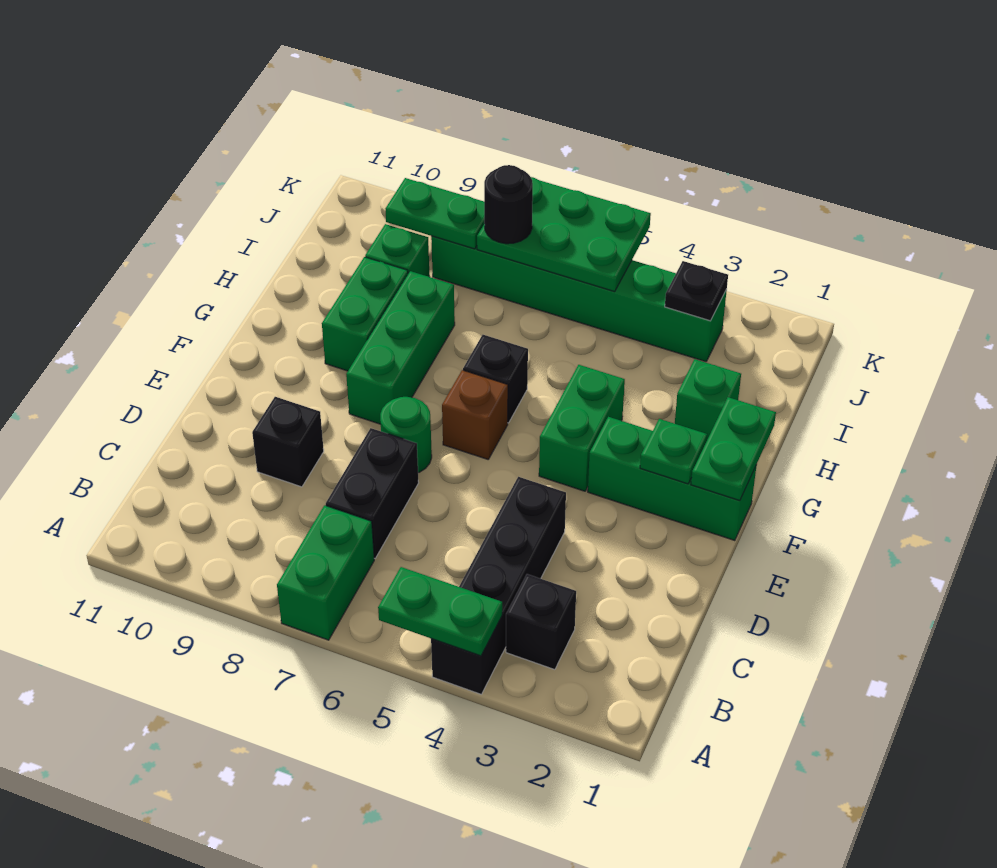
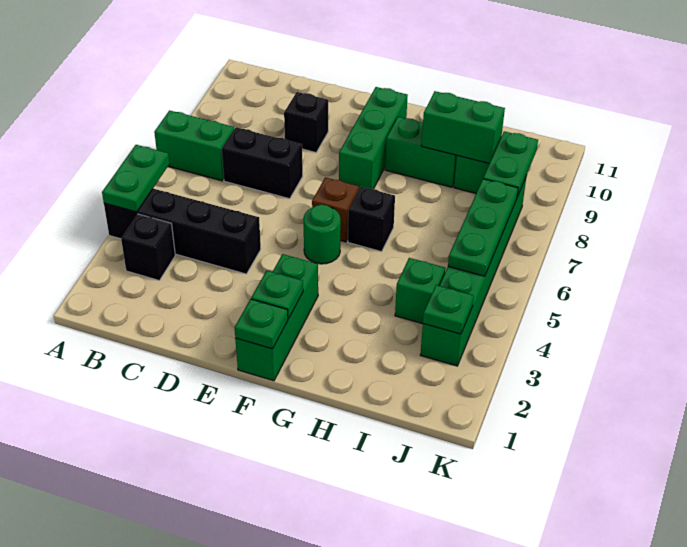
green round brick E7 level 1 -> green round brick F5 level 1
green plate F1:G1 level 2 -> green plate F1 level 2
green brick F4:G4 level 1 -> green brick H9:I9 level 2
green brick F8:H8 level 1 -> green brick F8:F10 level 1
green brick H2 level 1 -> green brick I4 level 1
black plate J3 level 2 -> green plate J3 level 2
green plate J5:K7 level 2 -> green plate J5:J7 level 2
black round brick J7 level 3 -> none

